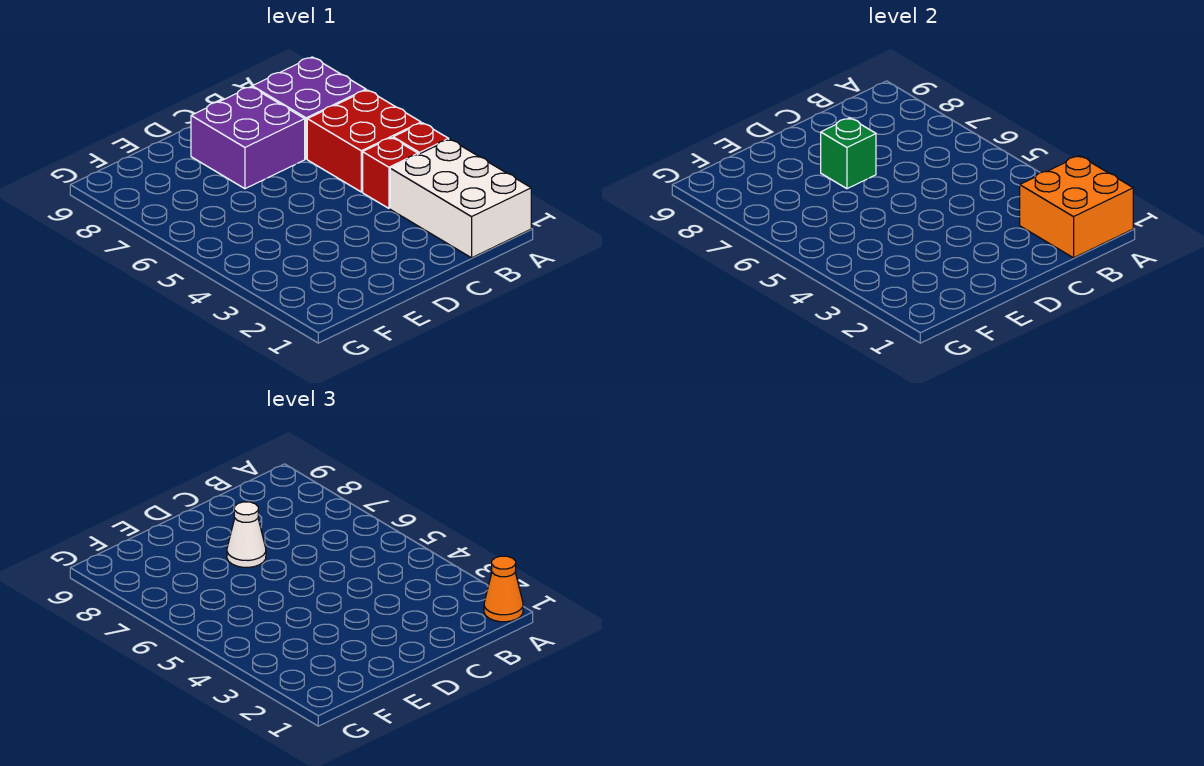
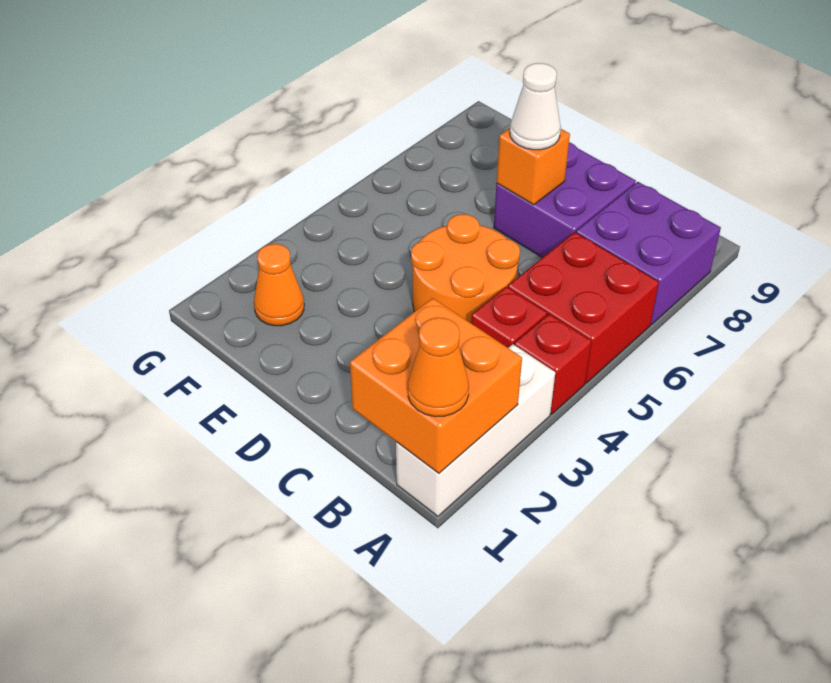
white brick A1:B3 level 1 -> white brick A1:A3 level 1
none -> orange round brick C4:D5 level 1
green brick D7 level 2 -> orange brick D7 level 2
none -> orange cone F2 level 1

